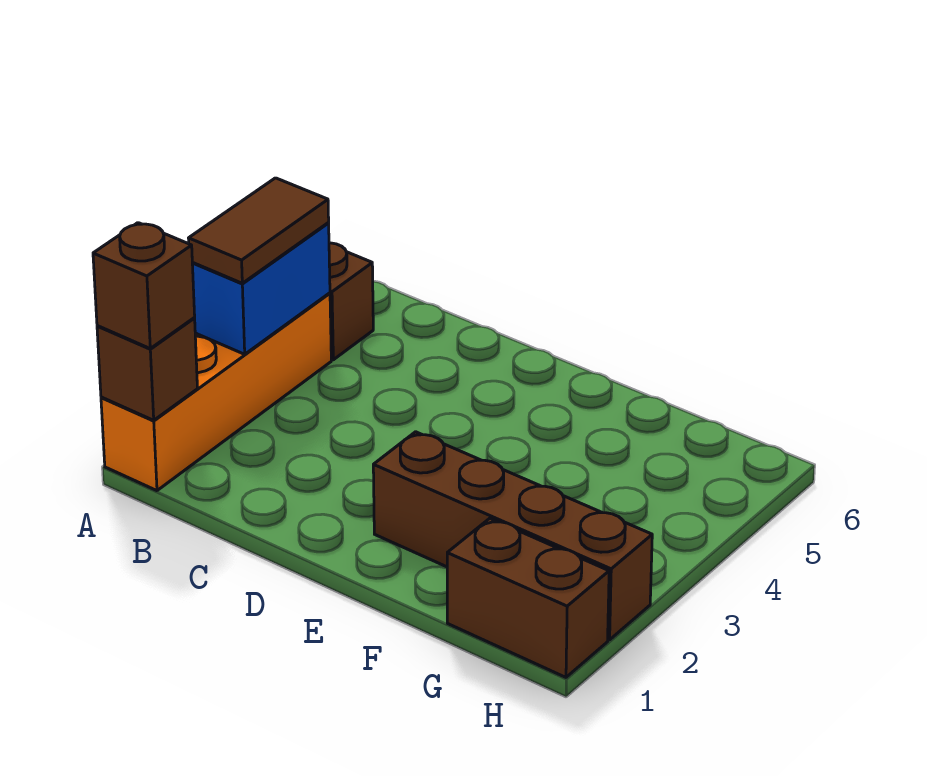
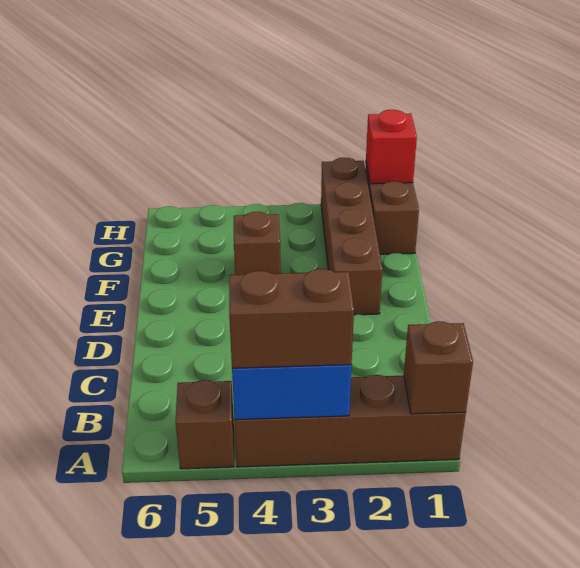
orange brick A1:A4 level 1 -> brown brick A1:A4 level 1
brown brick A1 level 3 -> brown brick F4 level 1
brown tile A3:A4 level 3 -> brown brick A3:A4 level 3
none -> red brick H1 level 2

